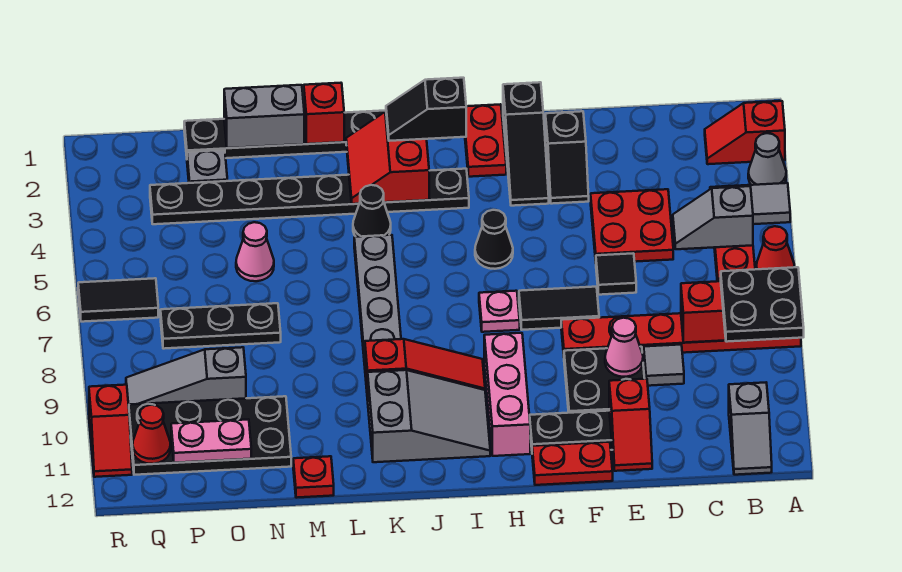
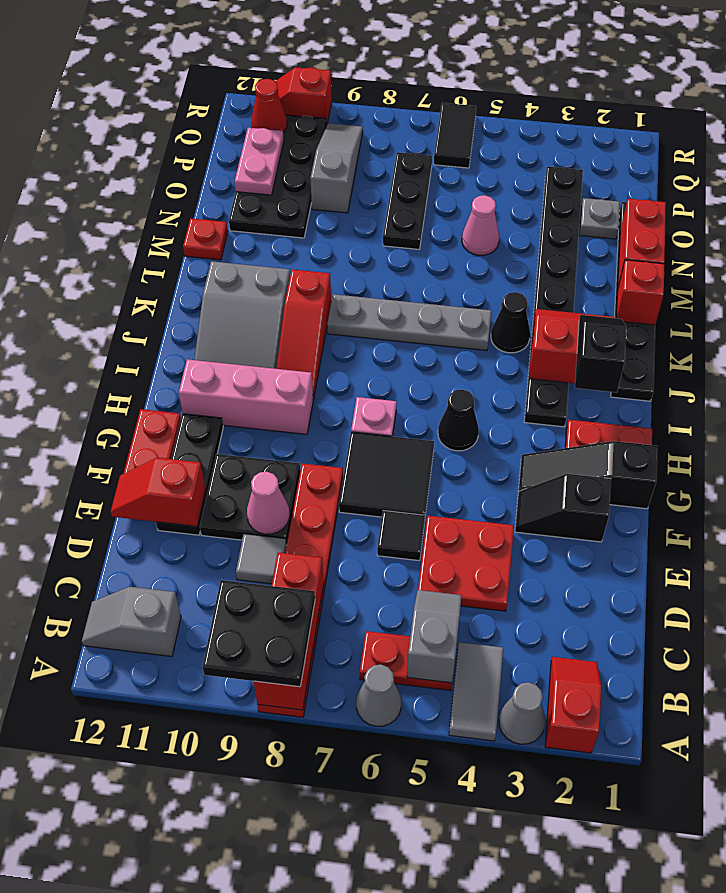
red cone A6 level 1 -> grey cone A6 level 1
black tile F7:G7 level 1 -> black tile F6:G7 level 1
grey brick M1:N1 level 2 -> red brick M1:N1 level 2

